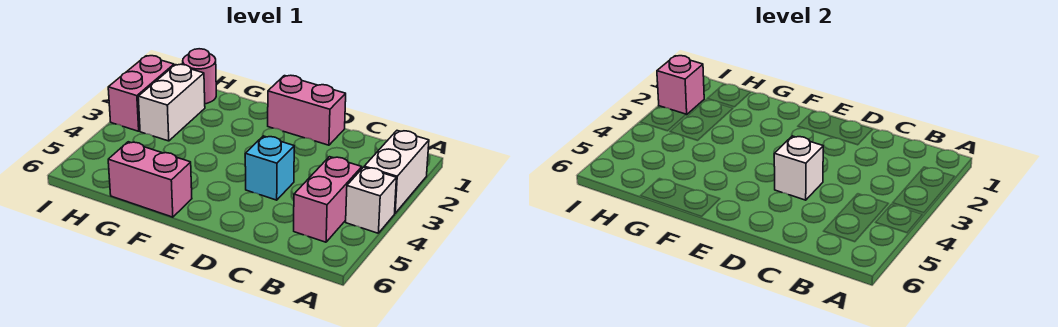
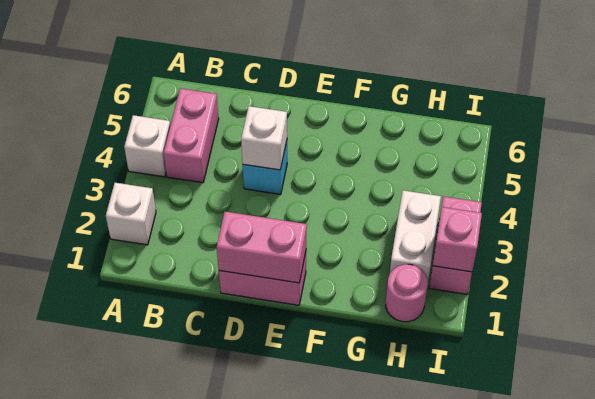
white brick A2:A3 level 1 -> white brick A2 level 1
pink brick F6:G6 level 1 -> pink brick D1:E1 level 2

